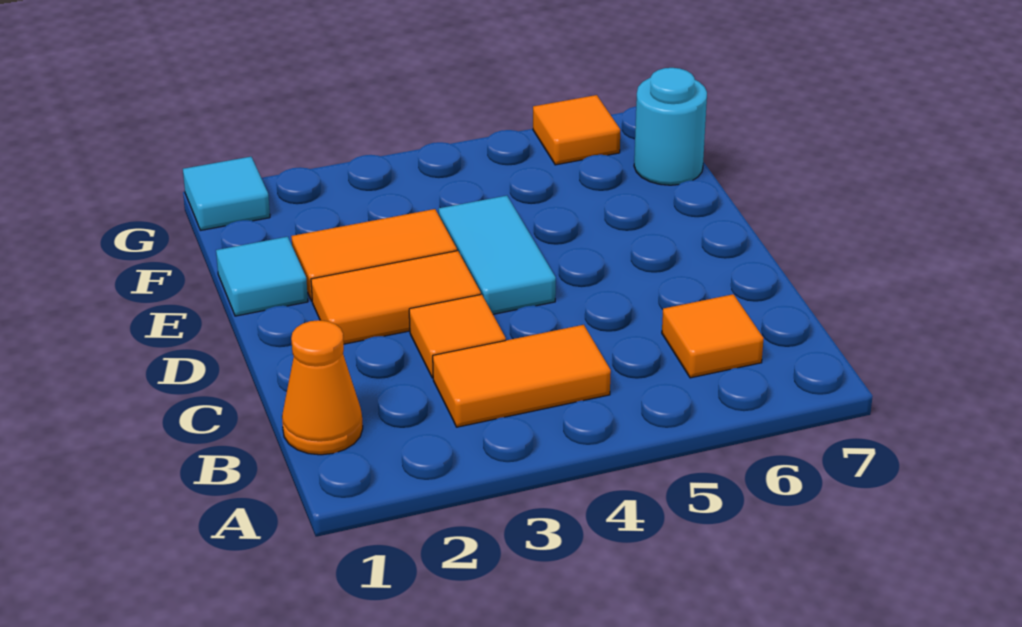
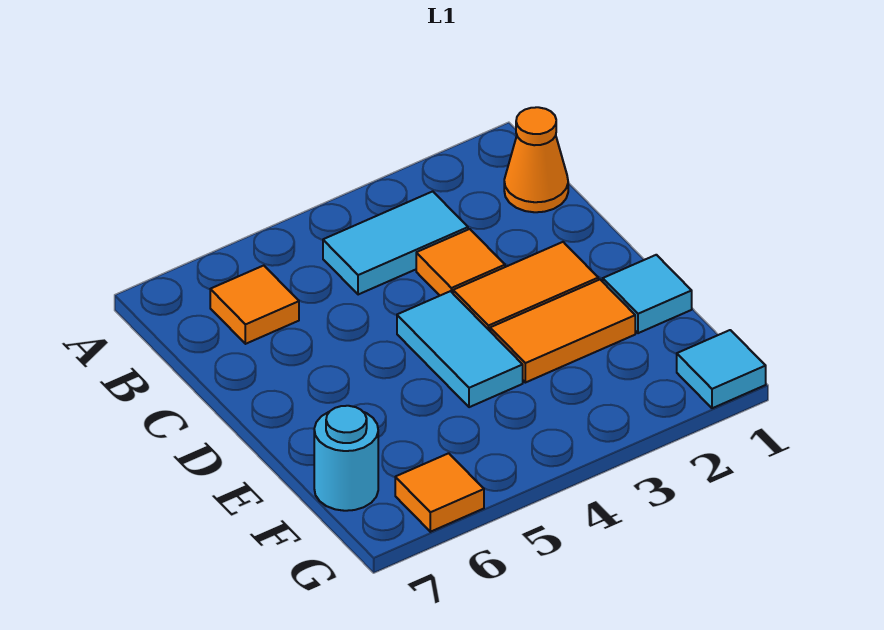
orange tile B3:B4 level 1 -> cyan tile B3:B4 level 1

